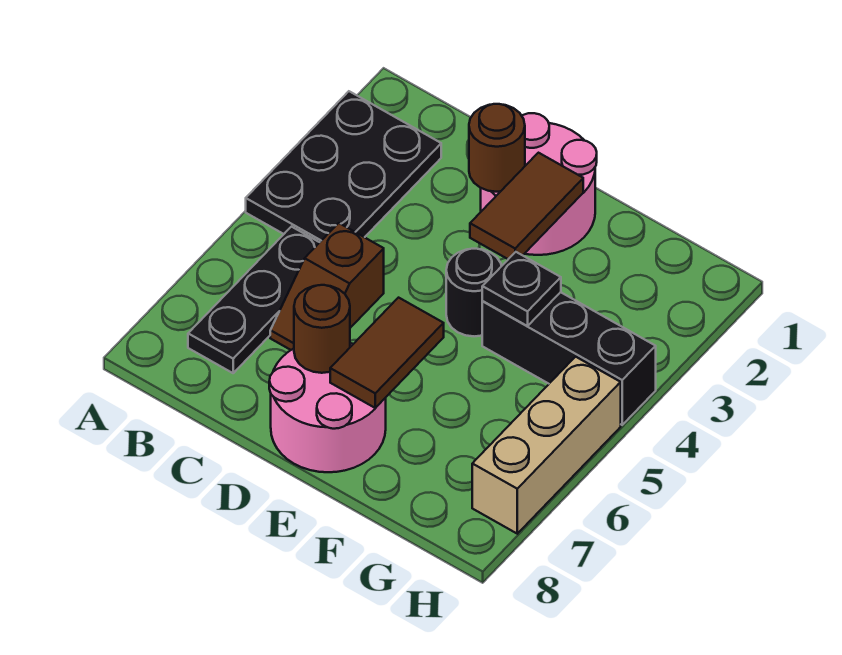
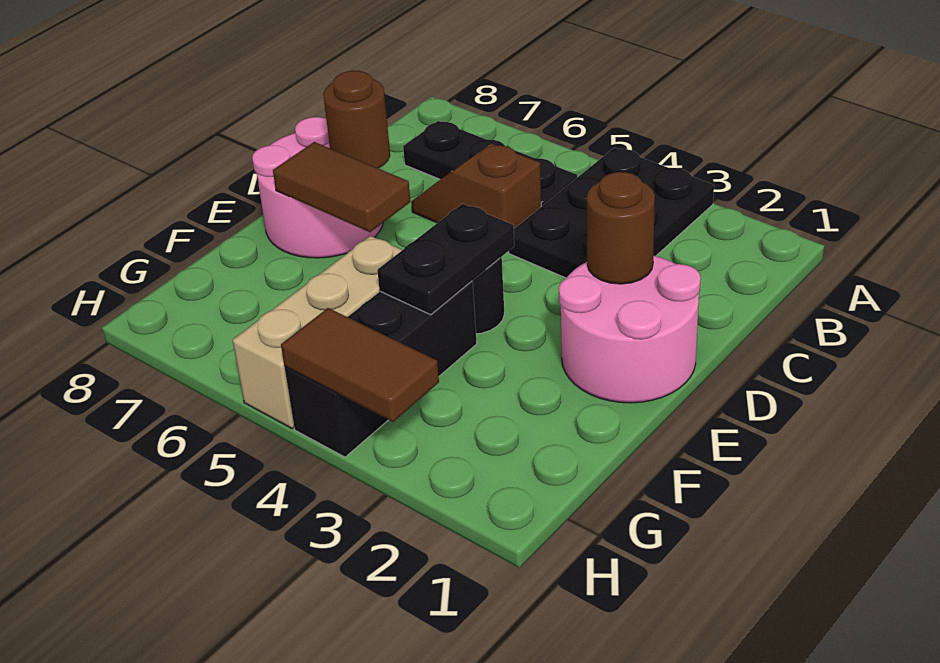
black plate A2:B4 level 1 -> black plate A3:C4 level 1
brown tile E2:E3 level 2 -> brown tile H3:H4 level 2
black plate F4 level 2 -> black plate E4:F4 level 2
tan brick H5:H7 level 1 -> tan brick F5:H5 level 1

